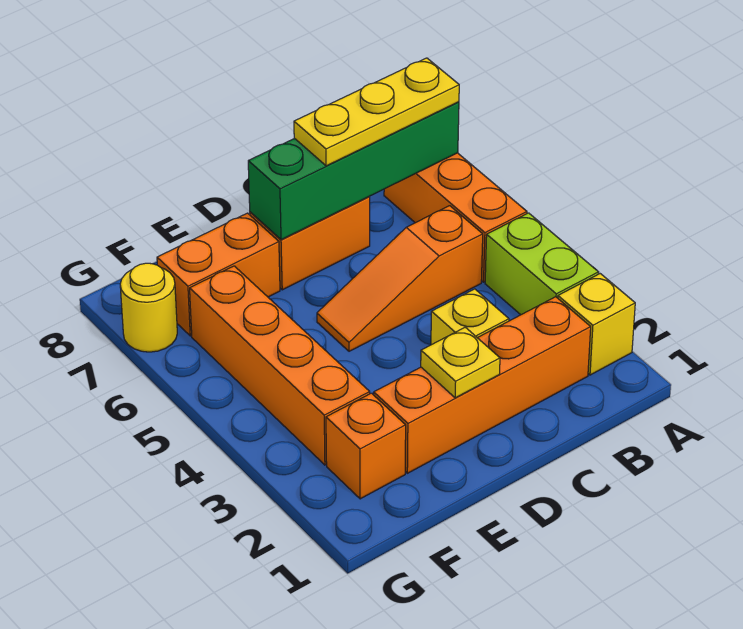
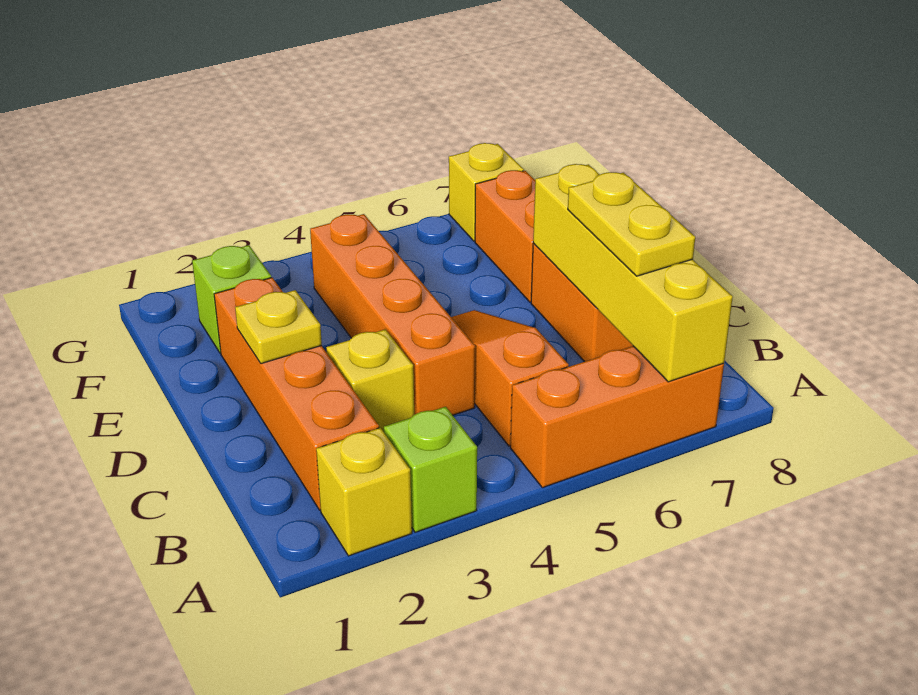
lime brick A3:A4 level 1 -> lime brick A3 level 1
green brick A7:D7 level 2 -> yellow brick A7:D7 level 2
yellow plate A7:C7 level 3 -> yellow plate B7:C7 level 3
orange brick F2 level 1 -> lime brick F2 level 1
orange brick F3:F6 level 1 -> orange brick C4:F4 level 1
yellow round brick G7 level 1 -> yellow brick G7 level 1

